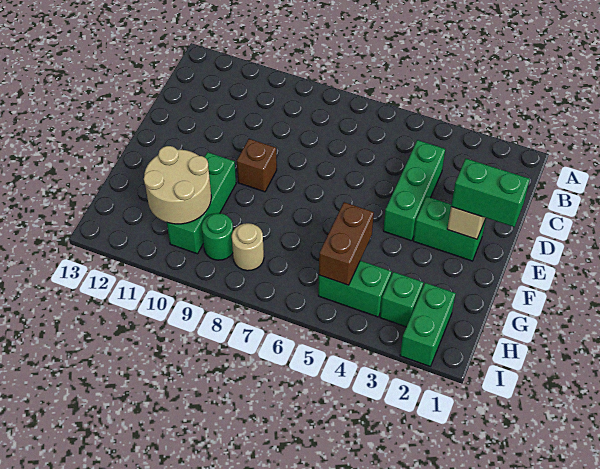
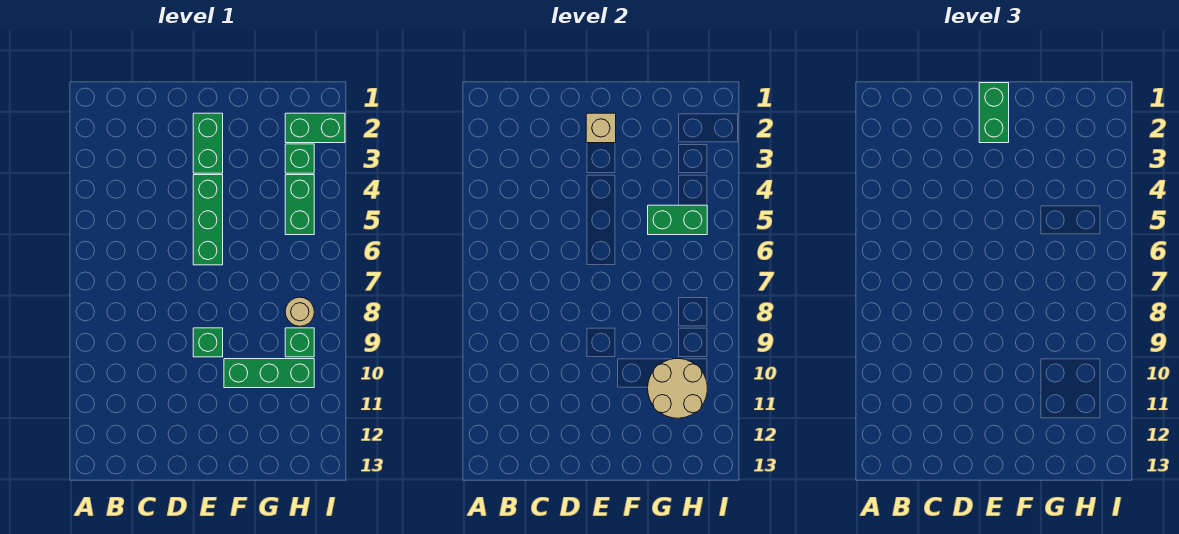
green brick C4:E4 level 1 -> green brick E4:E6 level 1
brown brick E9 level 1 -> green brick E9 level 1
brown brick G5:H5 level 2 -> green brick G5:H5 level 2
green round brick H9 level 1 -> green brick H9 level 1

